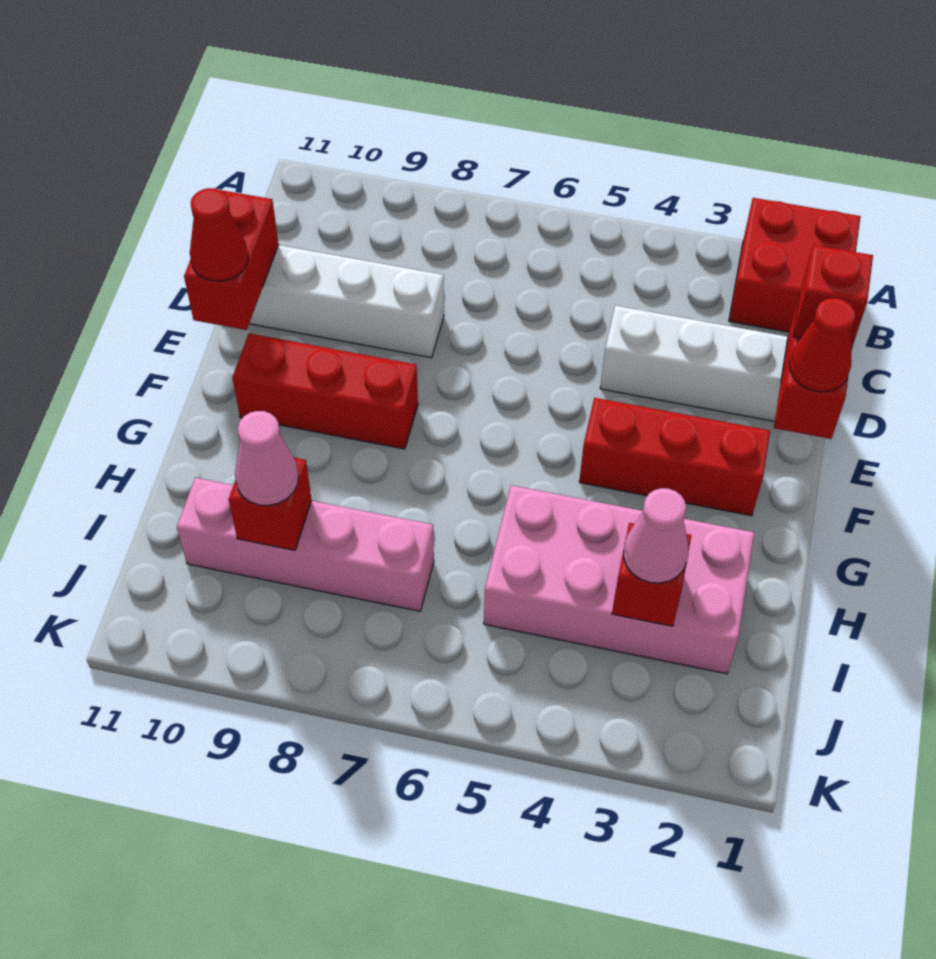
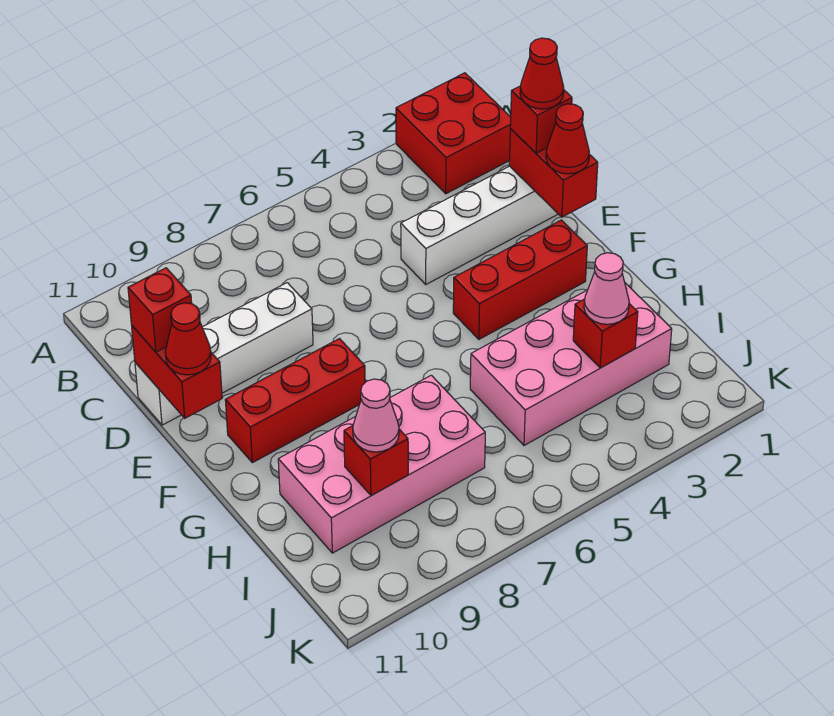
none -> red cone D1 level 4
none -> red brick D11 level 3
pink brick I7:I10 level 1 -> pink brick H7:I10 level 1

